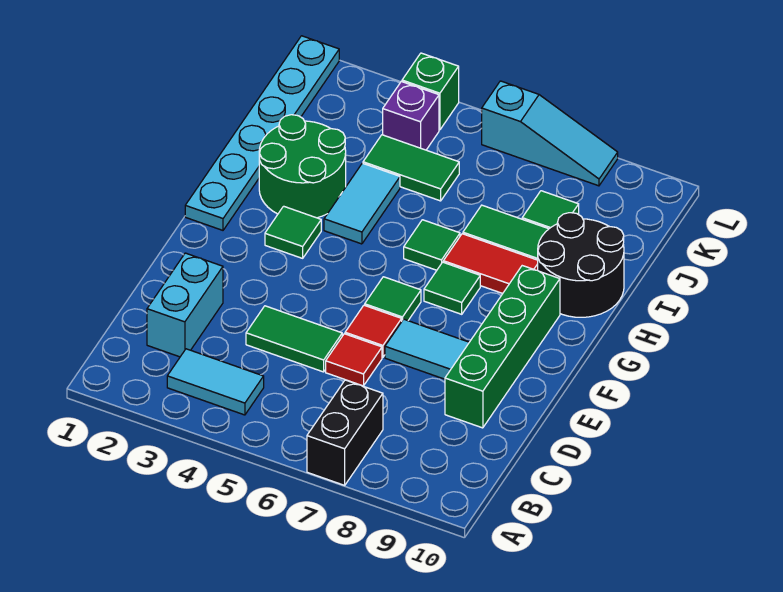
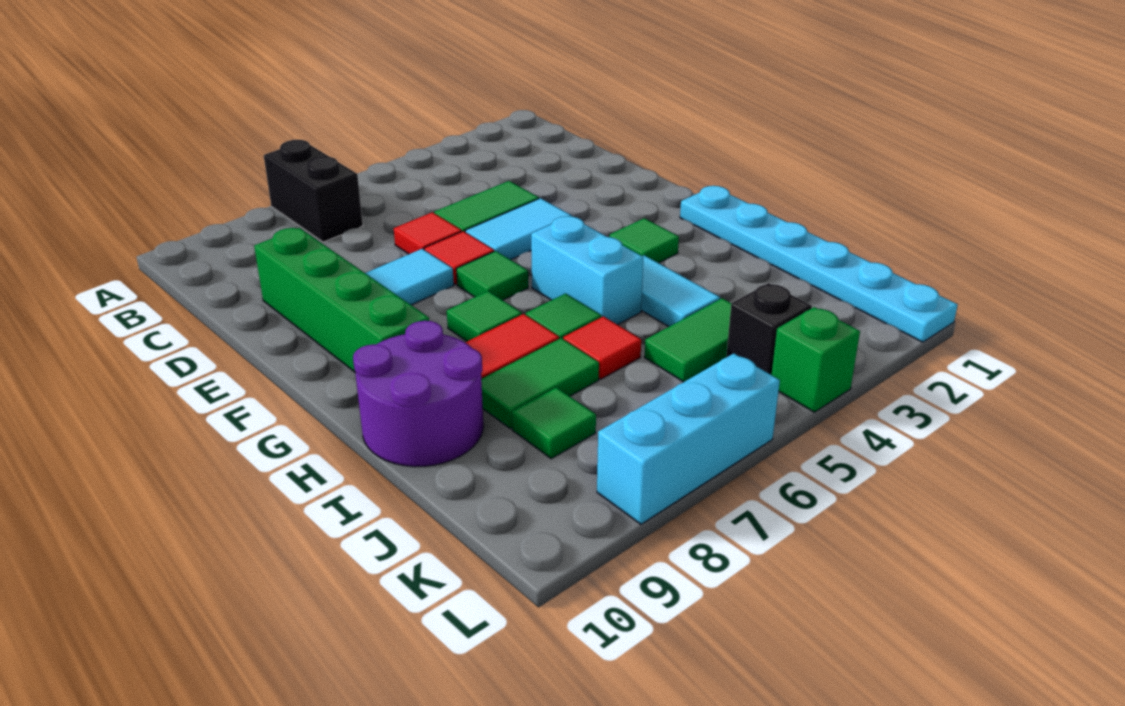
cyan tile B3:B4 level 1 -> cyan tile E4:E5 level 1
cyan brick C2:D2 level 1 -> cyan brick G5:H5 level 1
green round brick H2:I3 level 1 -> none
black round brick H9:I10 level 1 -> purple round brick H9:I10 level 1
none -> red tile I6 level 1
purple brick K4 level 1 -> black brick K4 level 1
cyan slope L6:L8 level 1 top 6 -> cyan brick L6:L8 level 1

